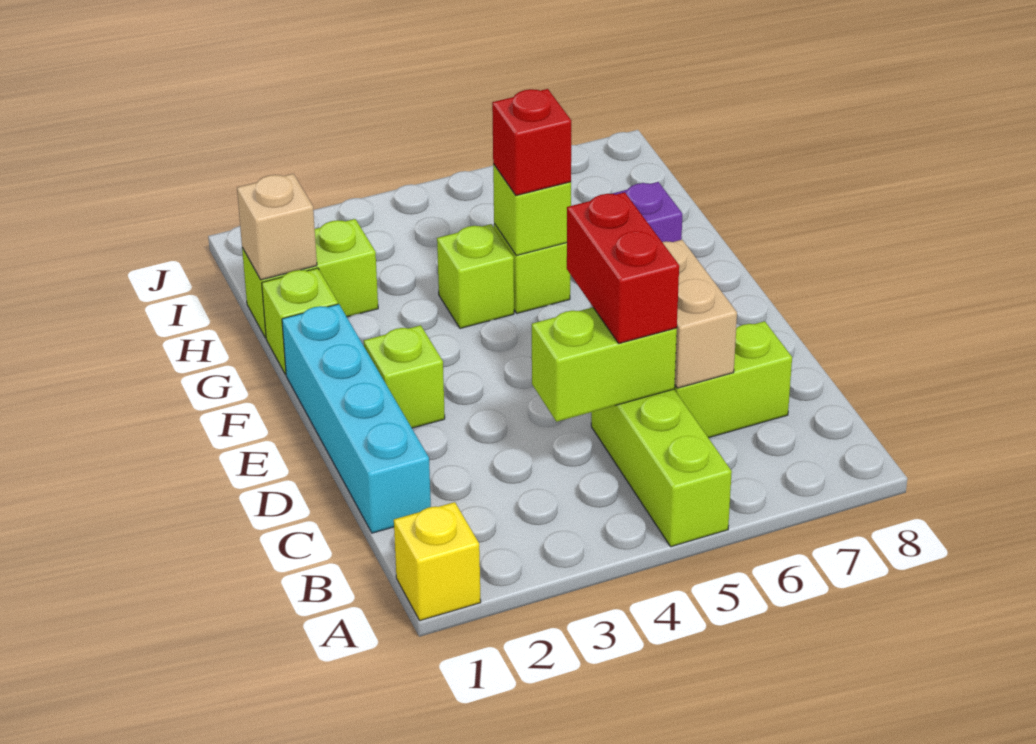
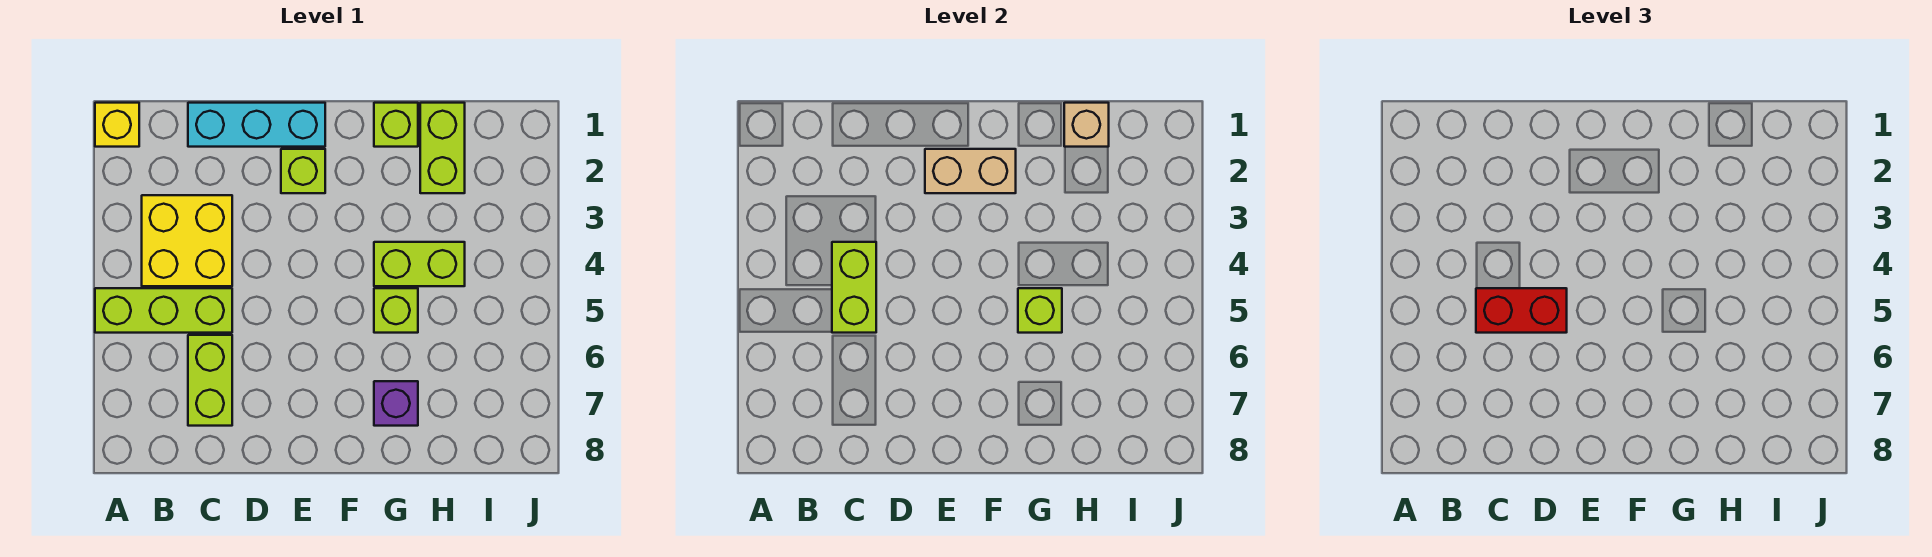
none -> yellow brick B3:C4 level 1
cyan brick C1:F1 level 1 -> cyan brick C1:E1 level 1
tan brick C6:D6 level 2 -> tan brick E2:F2 level 2
lime brick G4 level 1 -> lime brick G4:H4 level 1
red brick G5 level 3 -> none

